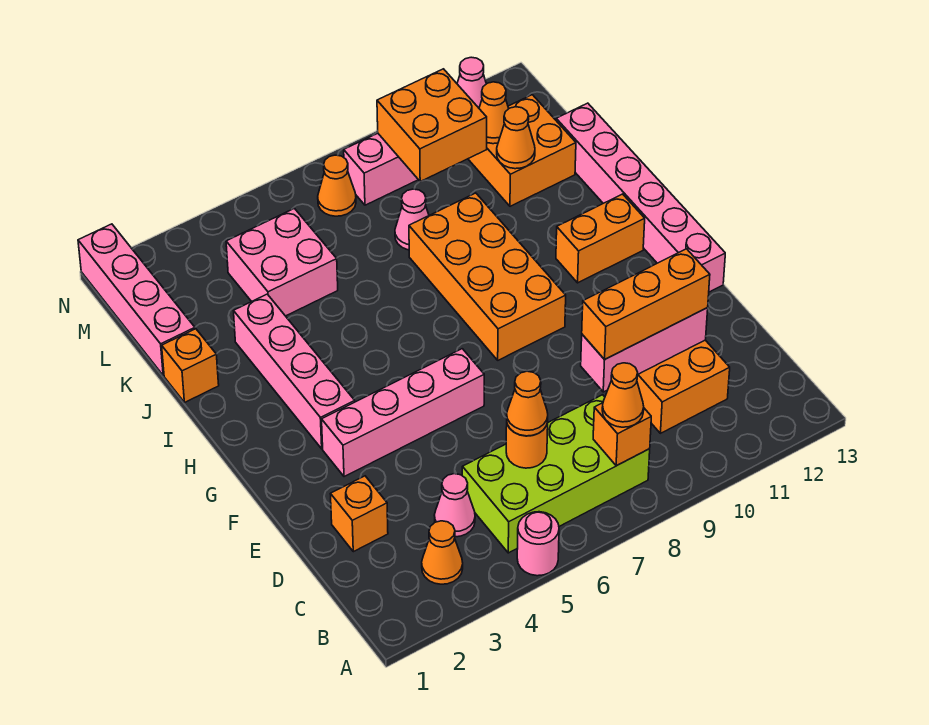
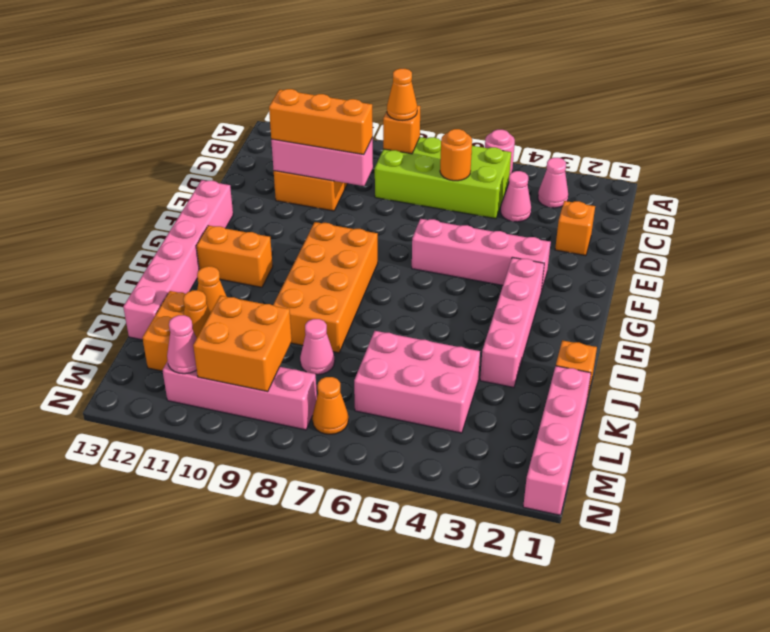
orange cone B3 level 1 -> pink cone B3 level 1
orange cone C6 level 3 -> none
pink brick K4:L5 level 1 -> pink brick K4:L6 level 1

